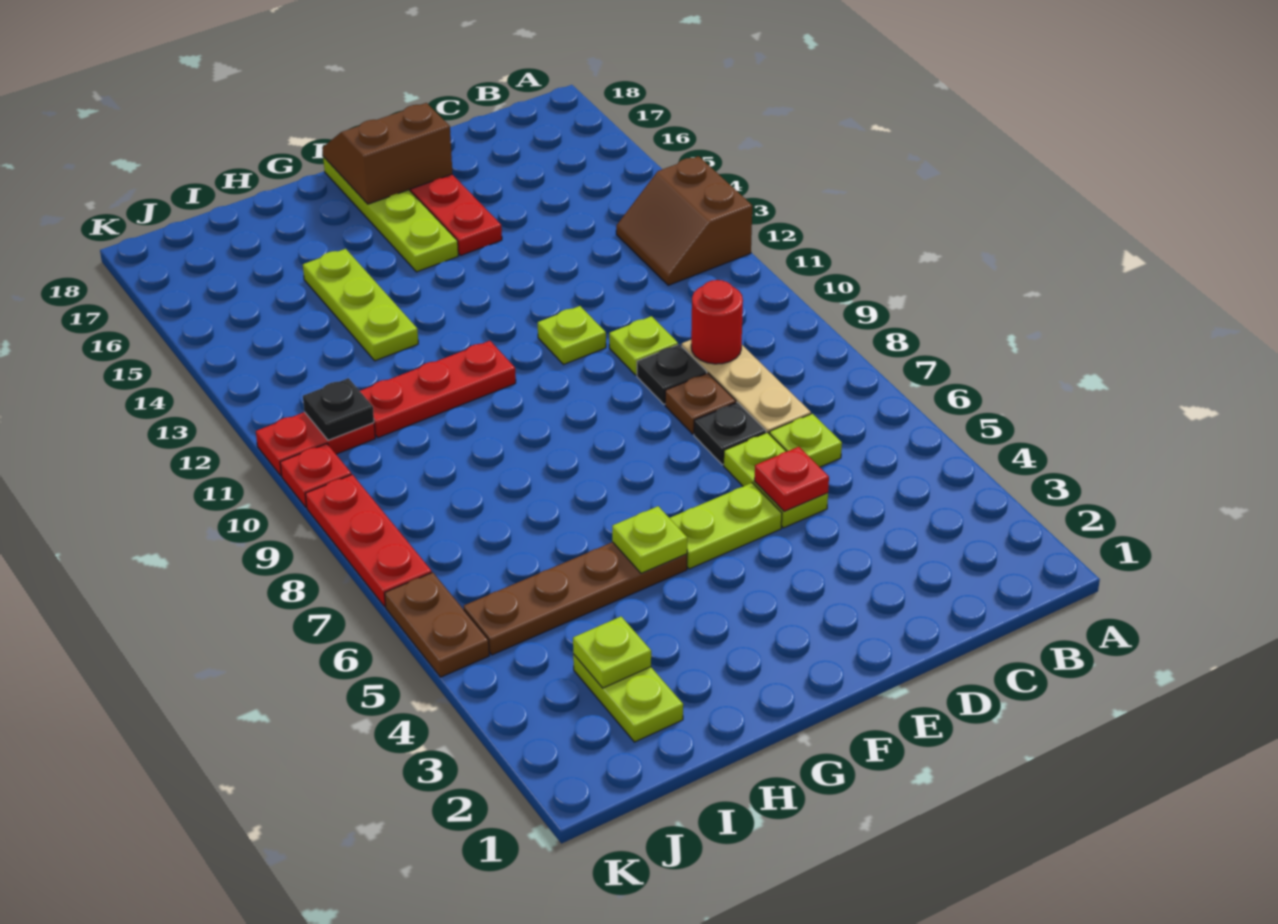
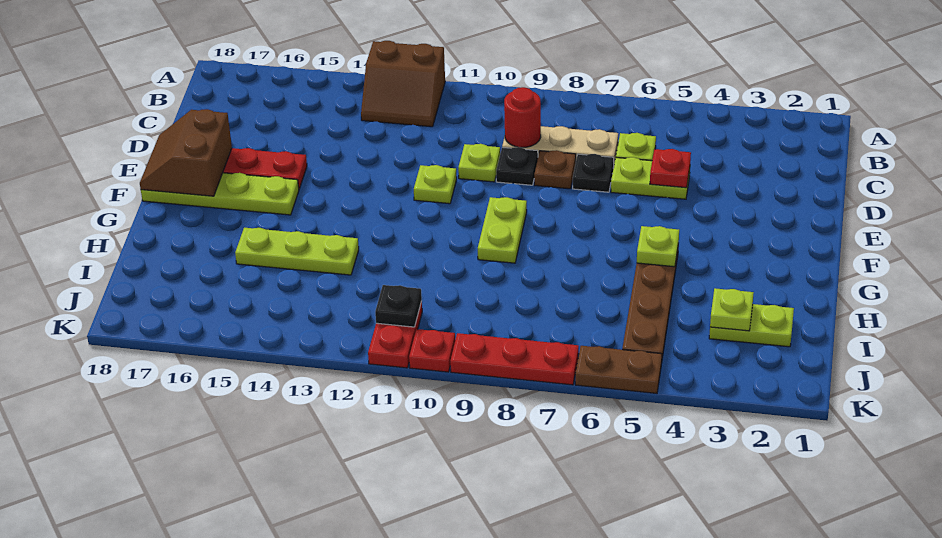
lime plate E5:F5 level 1 -> lime plate F9:G9 level 1
red plate G11:I11 level 1 -> none

